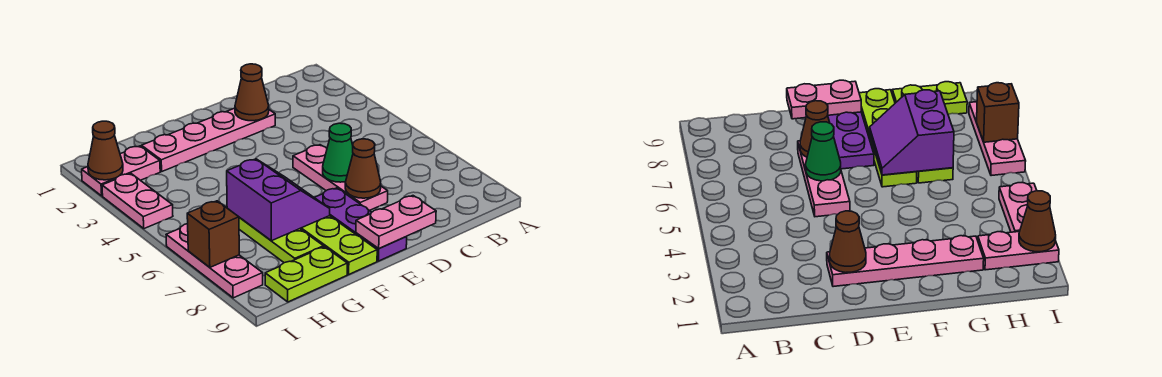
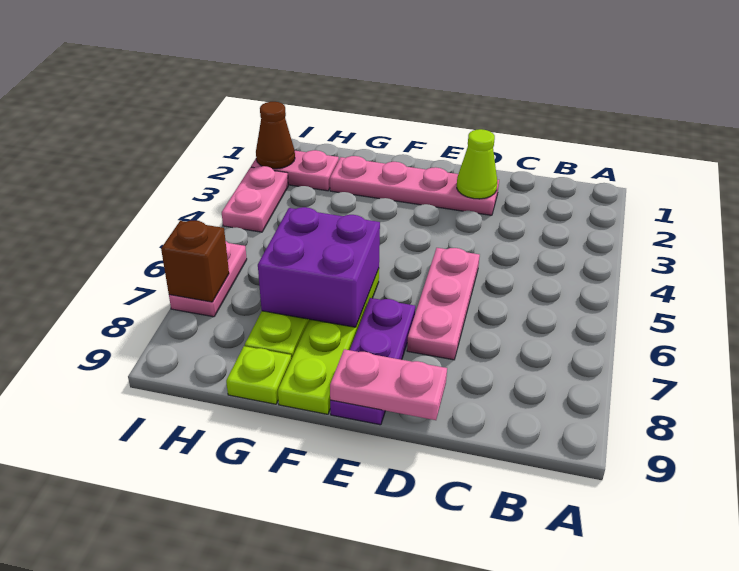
brown cone D2 level 2 -> lime cone D2 level 2
green cone D6 level 2 -> none
brown cone D7 level 2 -> none
purple slope F6:G7 level 2 top G -> purple brick F6:G7 level 2
lime plate G9:H9 level 1 -> lime plate G9 level 1
pink plate I6:I8 level 1 -> pink plate I6:I7 level 1

